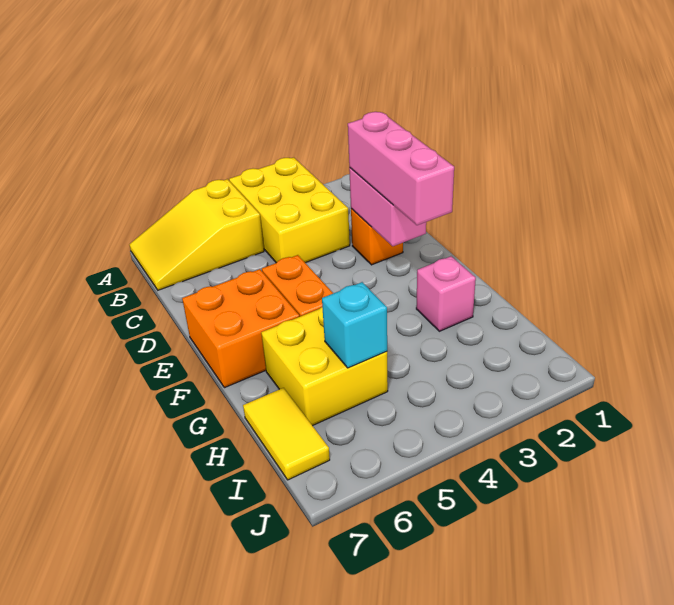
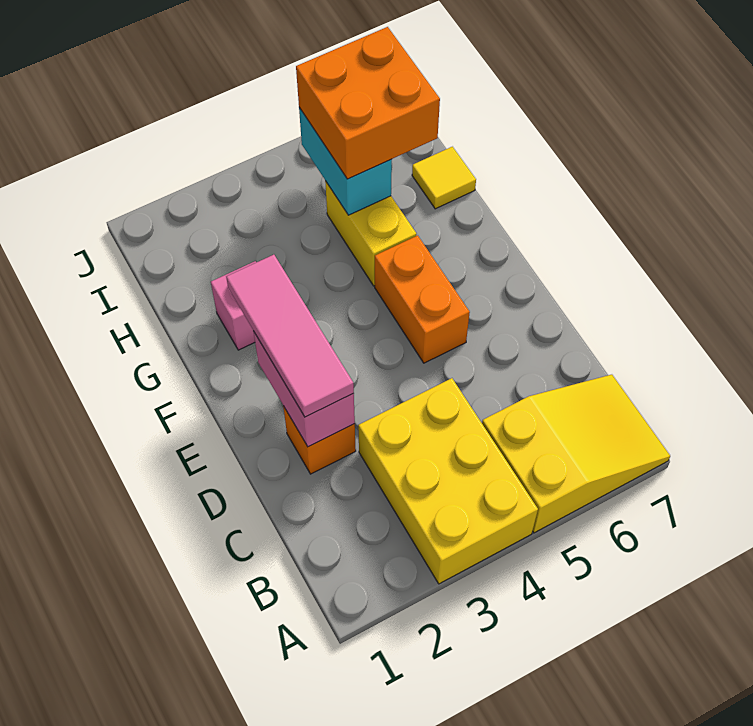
pink brick D2:F2 level 3 -> pink tile D2:F2 level 3
orange brick E6:F7 level 1 -> orange brick H5:I6 level 3
yellow brick G5:H6 level 1 -> yellow brick G5:H5 level 1
cyan brick H5 level 2 -> cyan brick H5:I5 level 2
yellow tile H7:I7 level 1 -> yellow tile H7 level 1

